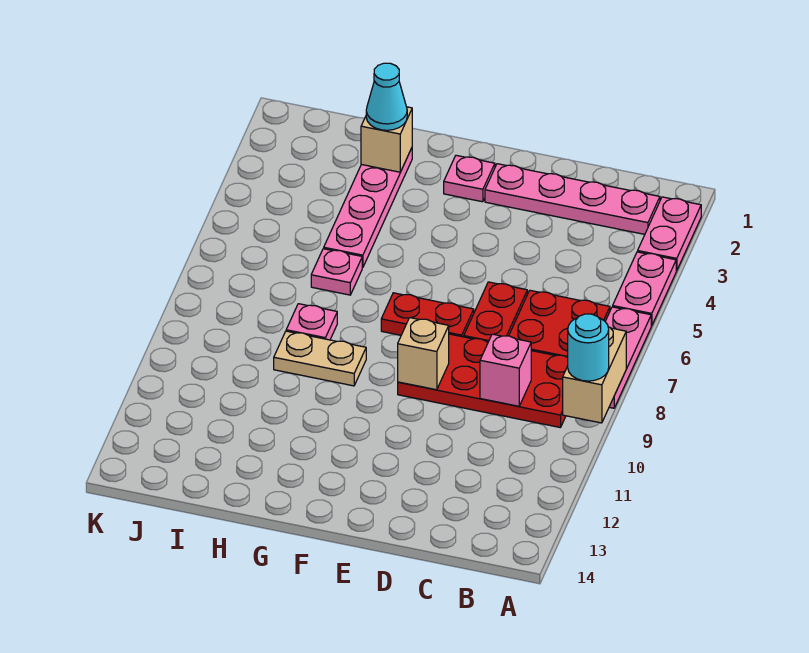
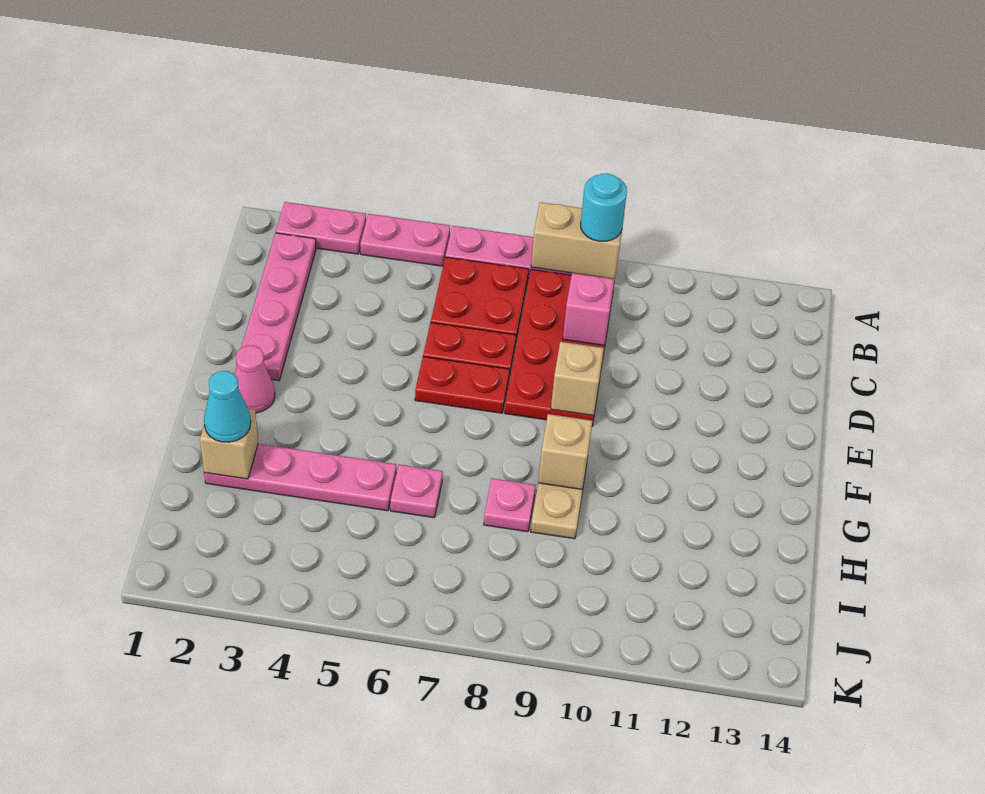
red plate E7:F7 level 1 -> red plate E6:E7 level 1
pink plate F2 level 1 -> pink cone F2 level 1
none -> tan brick G9 level 2

